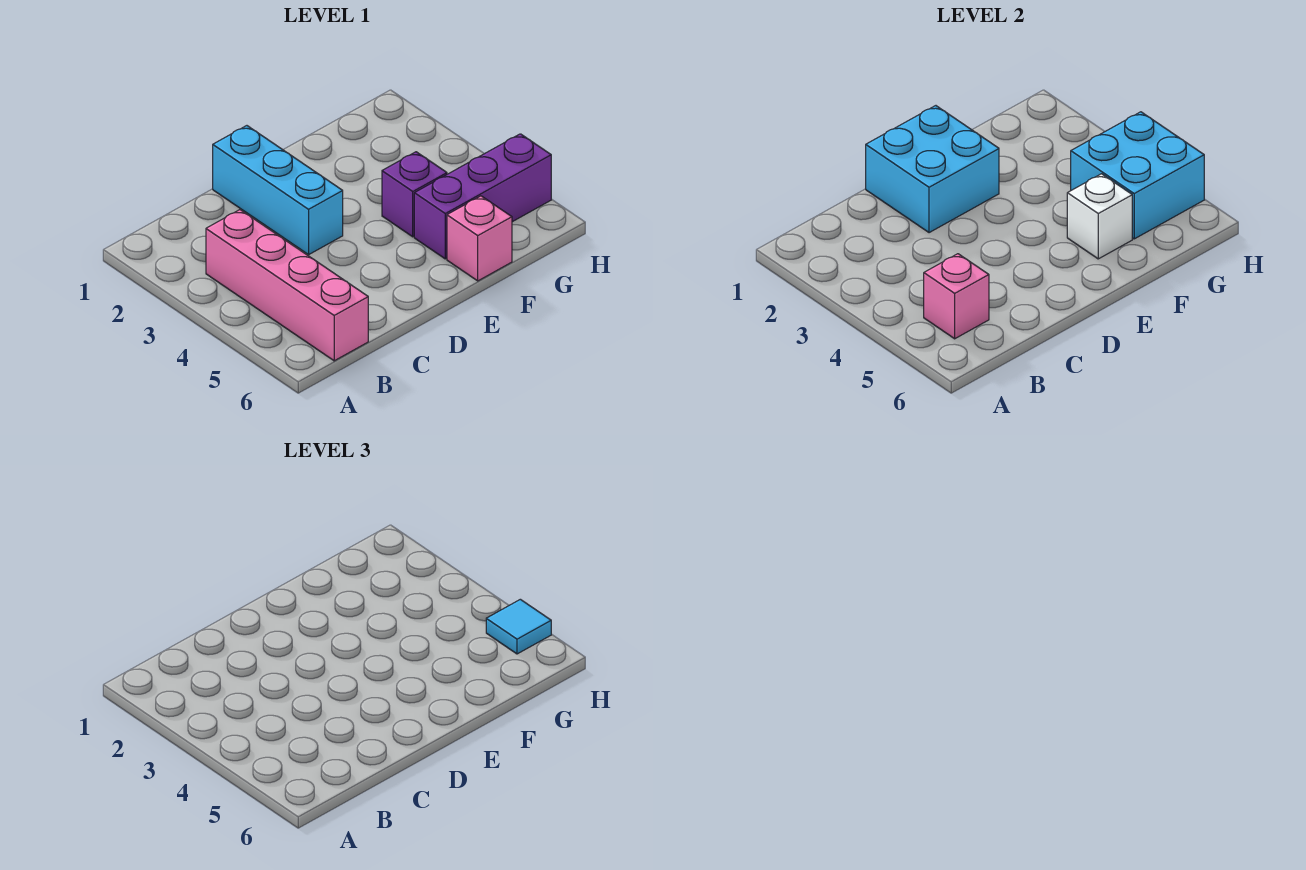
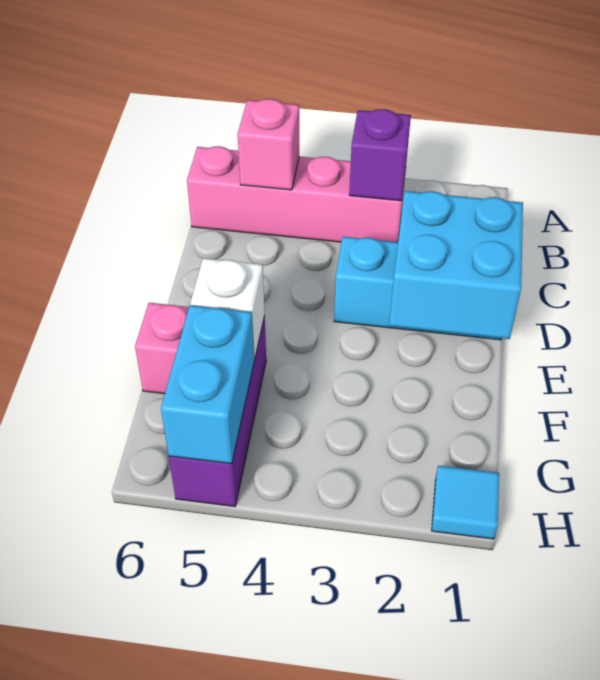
purple brick F4 level 1 -> purple brick B3 level 2
cyan brick G4:H5 level 2 -> cyan brick G5:H5 level 2
cyan tile H5 level 3 -> cyan tile H1 level 1

